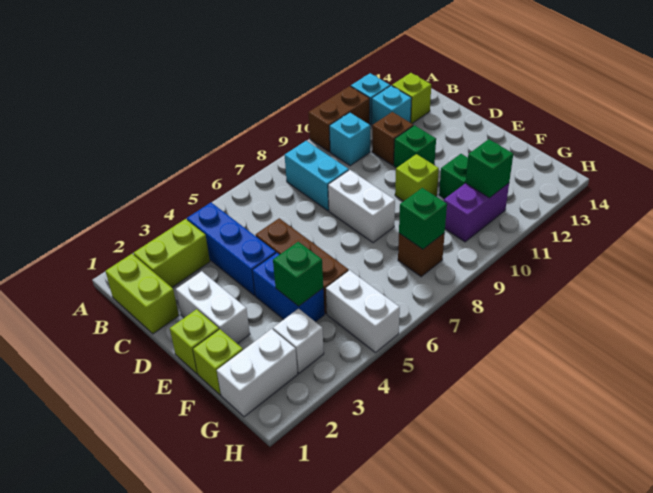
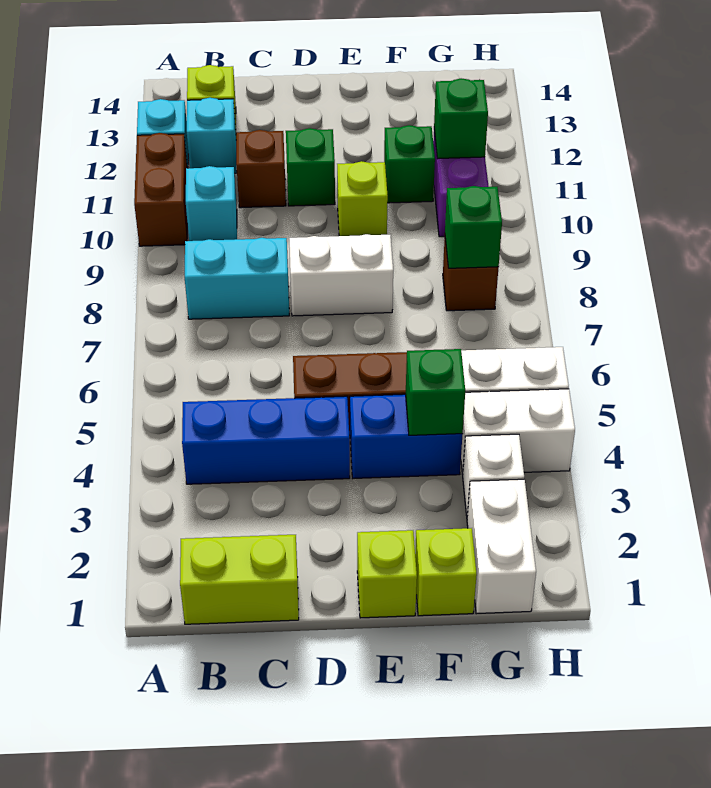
lime brick B2:B3 level 1 -> none
white brick D2:E2 level 1 -> white brick G4:H4 level 1

